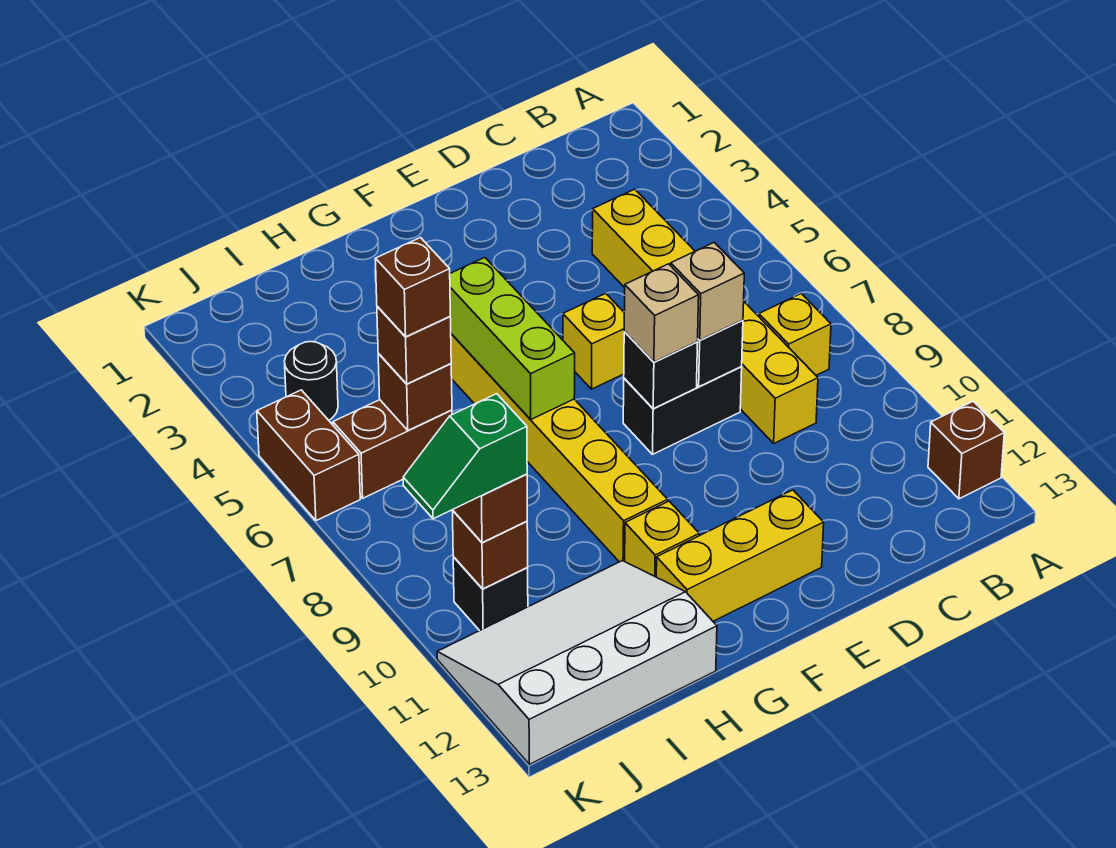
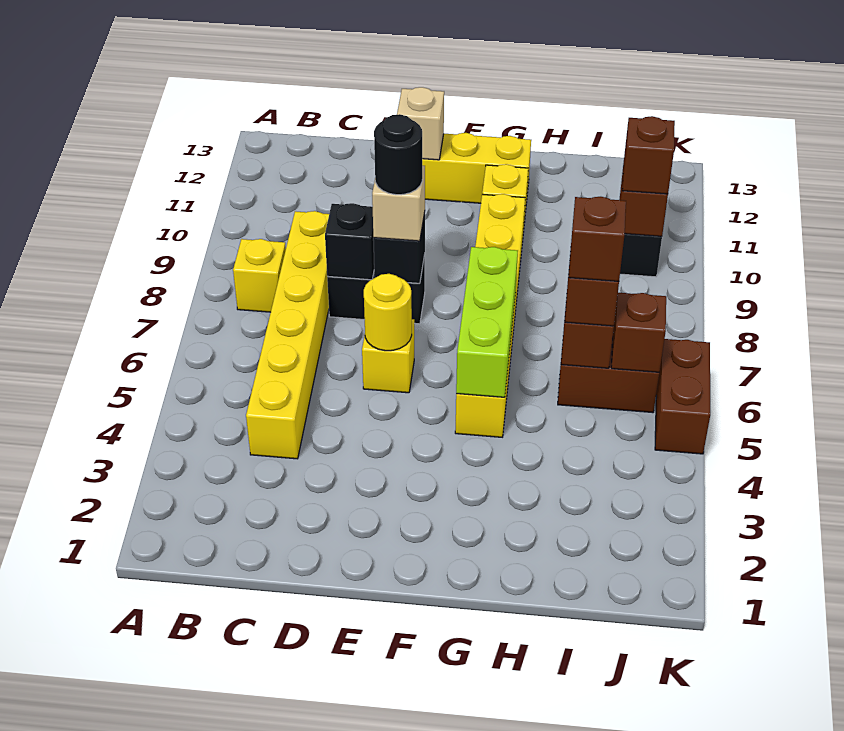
brown brick A12 level 1 -> brown brick J6 level 2
tan brick D8 level 3 -> tan brick E12 level 2
none -> yellow round brick E6 level 2
white slope H11:K13 level 1 top 13 -> none
black round brick J4 level 1 -> black round brick E8 level 4
green slope J10:K10 level 4 top J -> none

